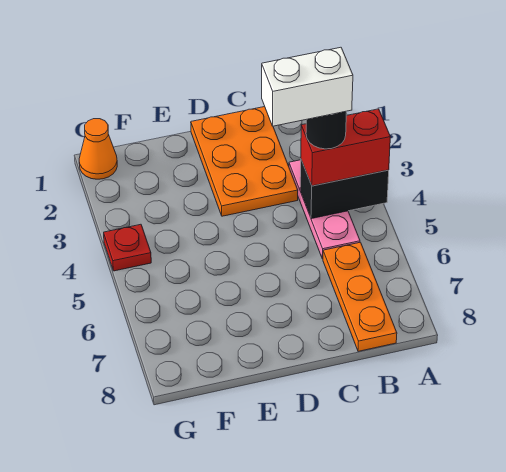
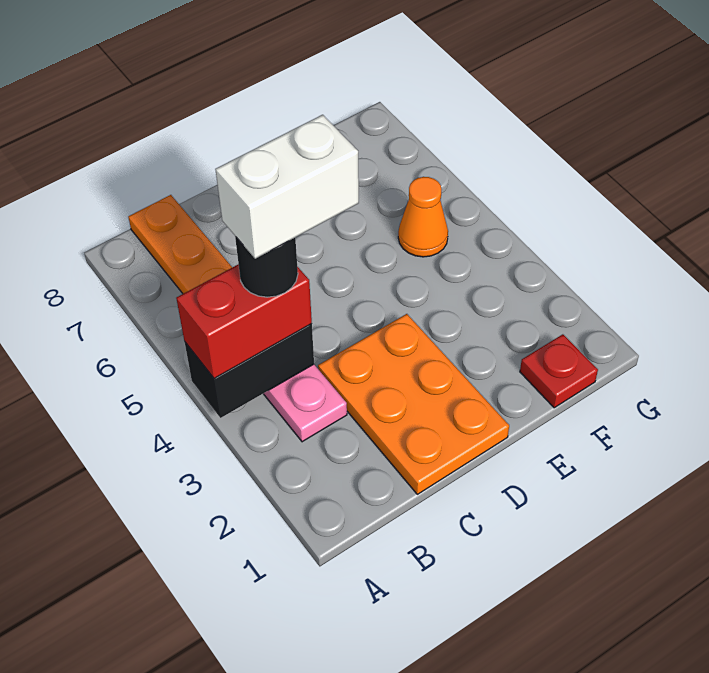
orange cone G1 level 1 -> orange cone F5 level 1
red plate G4 level 1 -> red plate F1 level 1

